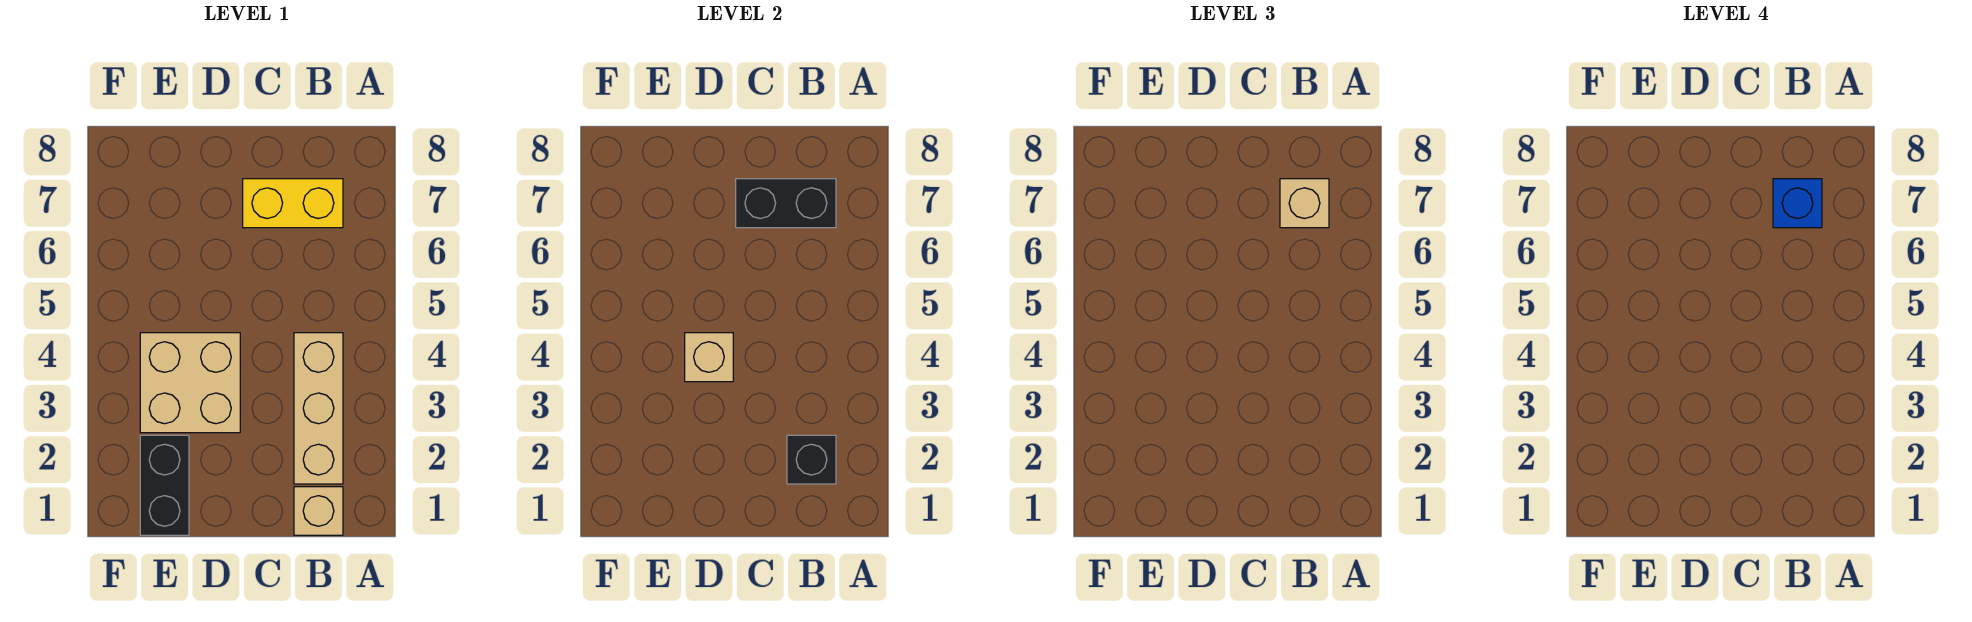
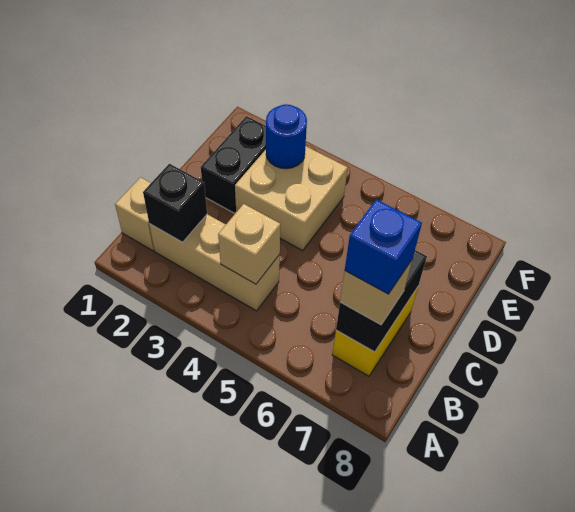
tan brick D4 level 2 -> tan brick B4 level 2
black brick E1:E2 level 1 -> black brick D2:E2 level 1
none -> blue round brick E3 level 2

